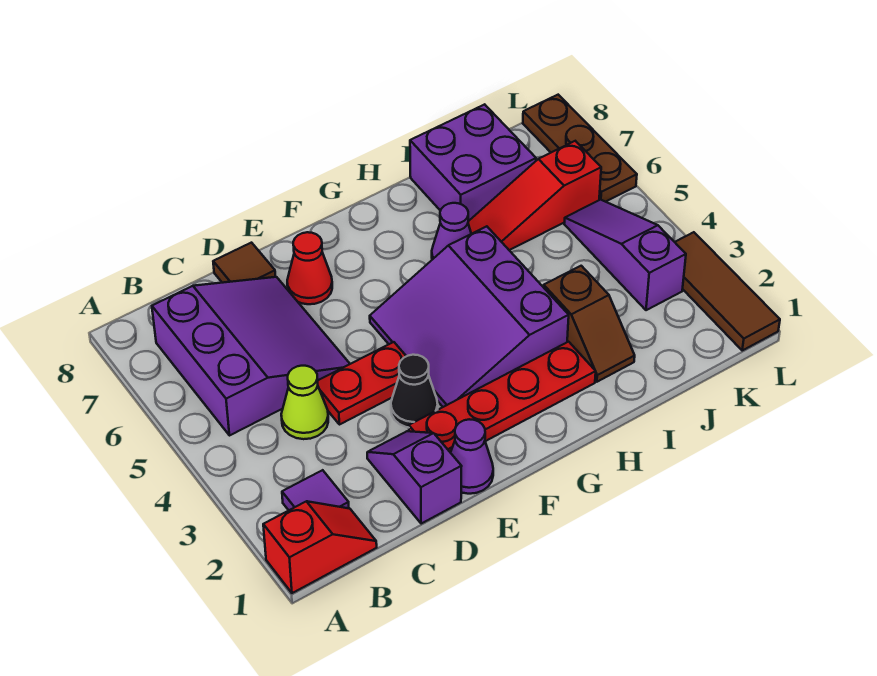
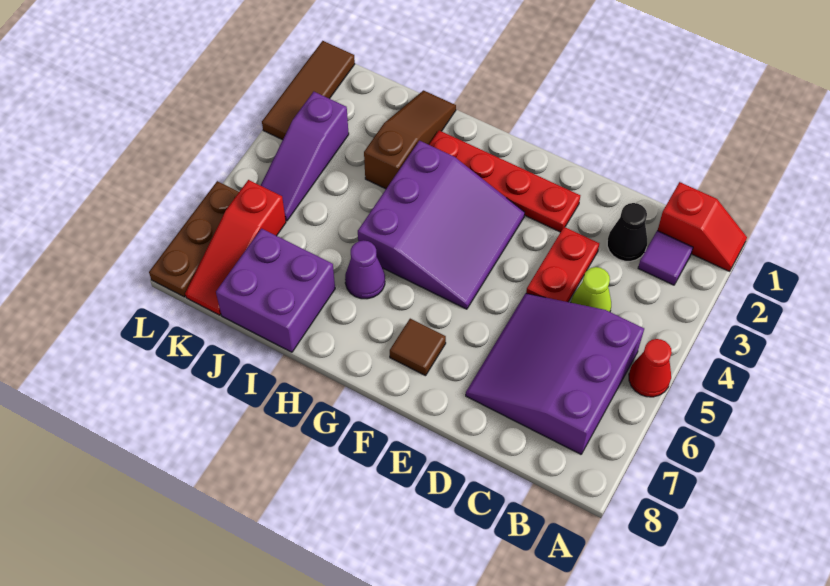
red slope A1:B1 level 1 top A -> red slope A1:B1 level 1 top B
purple slope D1:D2 level 1 top 1 -> none
red plate D4:E4 level 1 -> red plate D3:D4 level 1
brown tile D8 level 1 -> brown tile F7 level 1
purple cone E1 level 1 -> none
black cone E3 level 1 -> black cone C2 level 1
red cone E7 level 1 -> red cone A5 level 1
brown slope I2:I3 level 1 top 3 -> brown slope I1:I3 level 1 top 3
red slope I6:K6 level 1 top K -> red slope K6:K8 level 1 top 6

